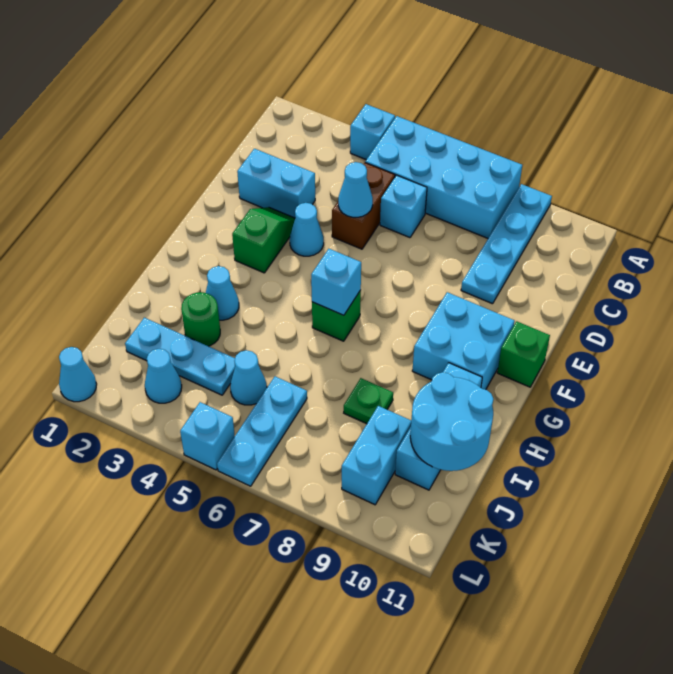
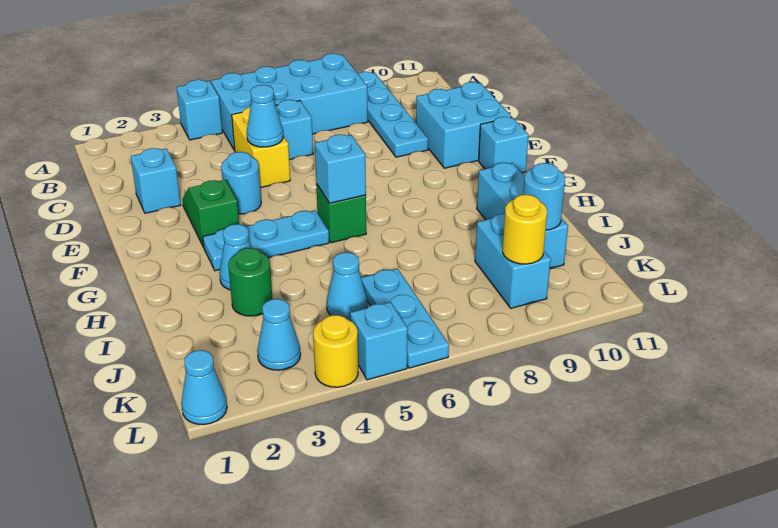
brown brick C5:D5 level 1 -> yellow brick C5:D5 level 1
cyan brick D2:D3 level 1 -> cyan brick D2 level 1
cyan cone E4 level 1 -> cyan round brick E4 level 1
cyan brick F9:G10 level 1 -> cyan brick D10:E11 level 1
green brick F11 level 1 -> cyan brick F11 level 1
green plate I8 level 1 -> none
cyan round brick I10:J11 level 2 -> cyan round brick J10 level 2
cyan plate J2:J4 level 1 -> cyan plate G3:G5 level 1
none -> yellow round brick K9 level 2
none -> yellow round brick L4 level 1

